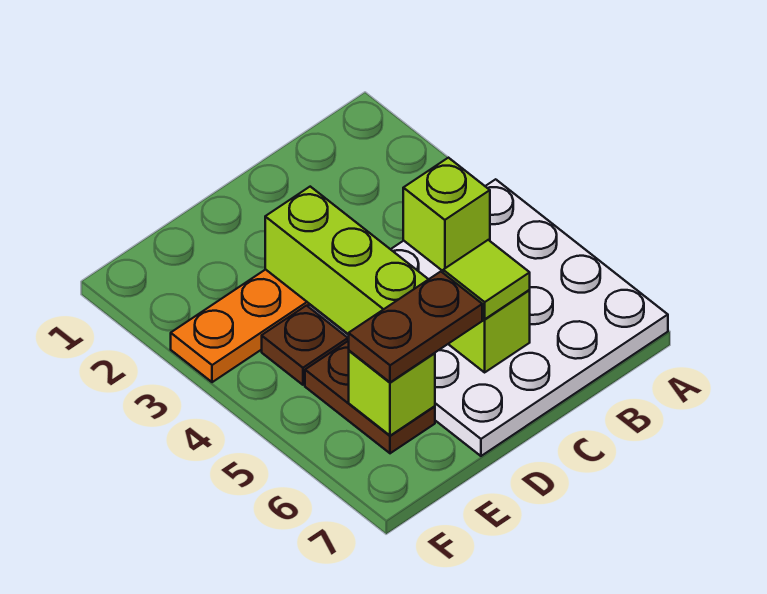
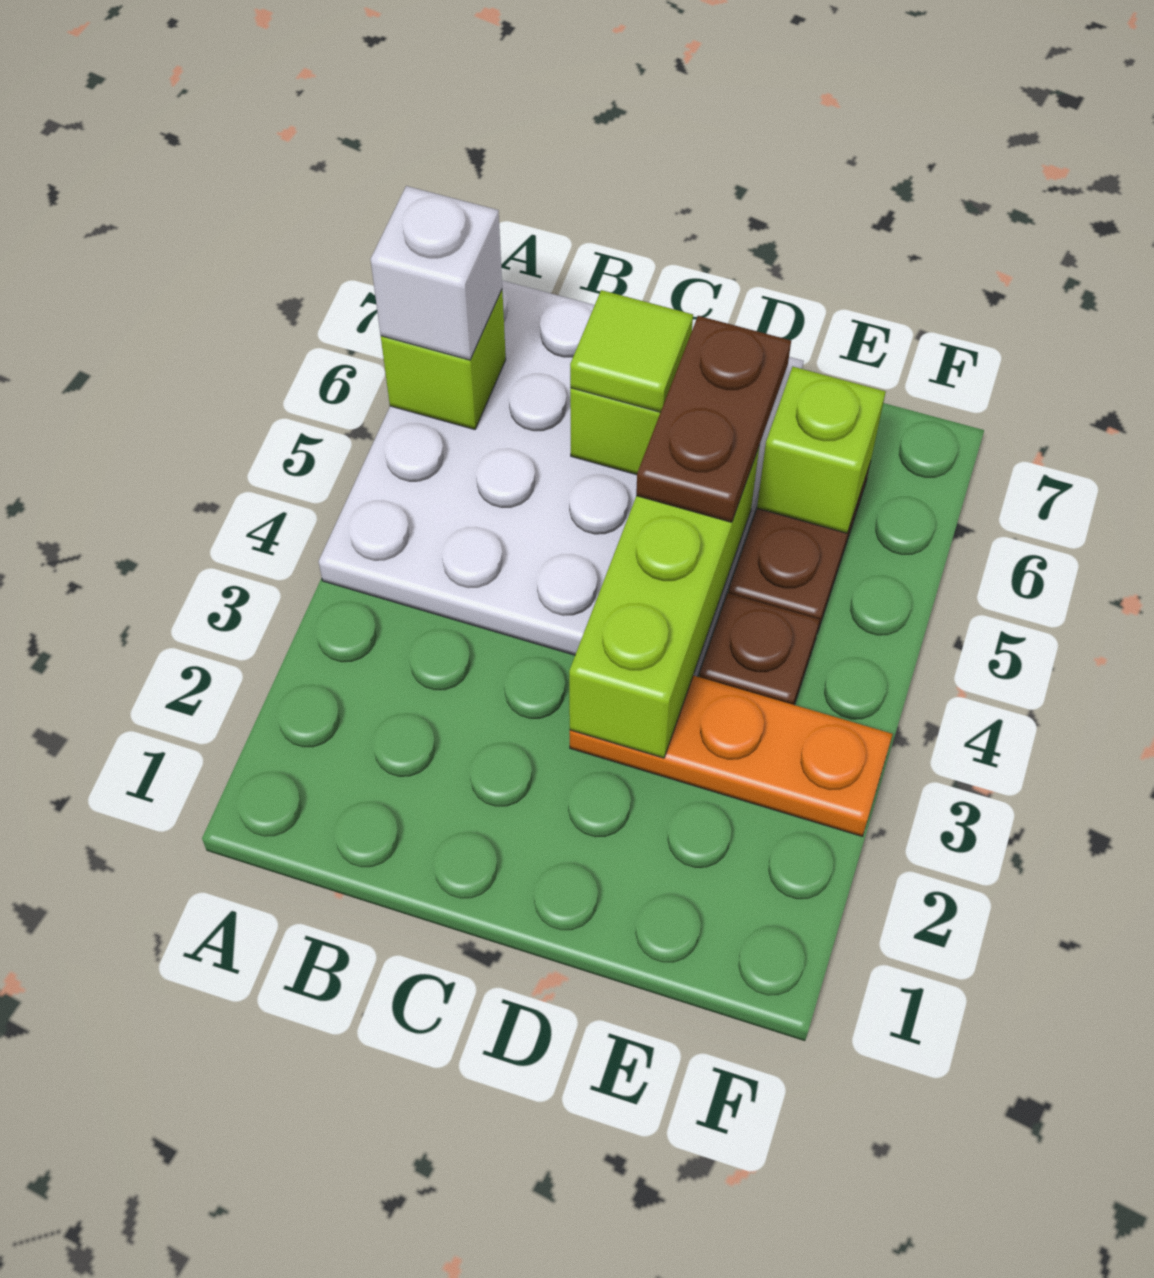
none -> white brick A6 level 3
lime brick B4 level 2 -> lime brick A6 level 2
brown plate D6:E6 level 3 -> brown plate D5:D6 level 3

